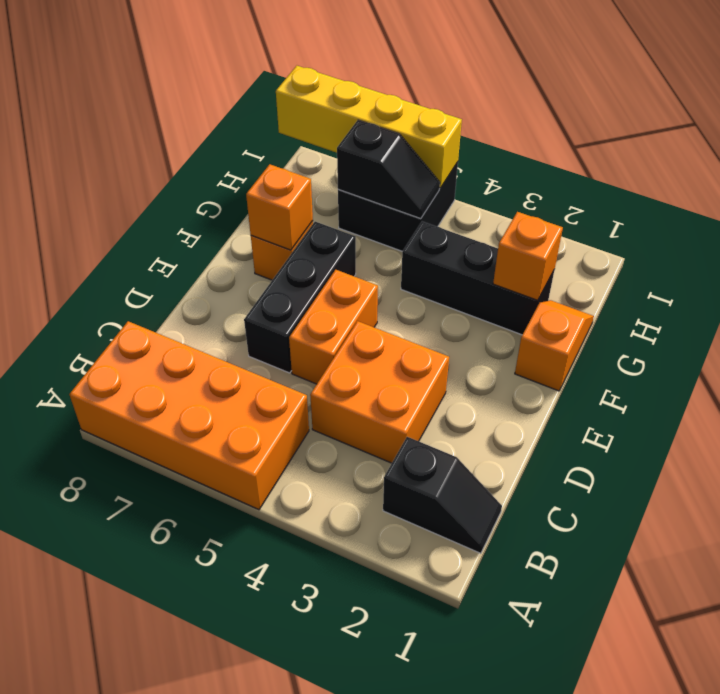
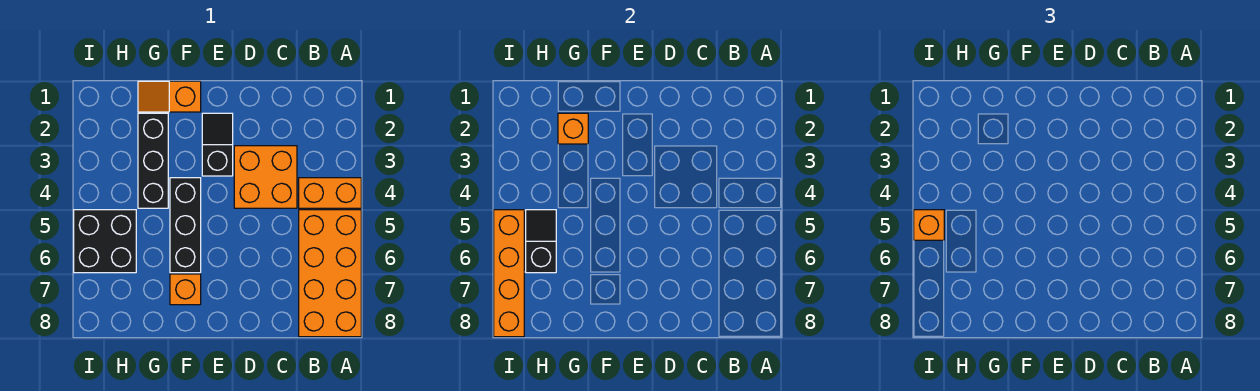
black slope B1:B2 level 1 top 2 -> black slope E2:E3 level 1 top 3
orange brick D5:E5 level 1 -> orange brick A4:B4 level 1
black brick D6:F6 level 1 -> black brick F4:F6 level 1
orange brick F7 level 2 -> orange brick I5 level 3
yellow brick I5:I8 level 2 -> orange brick I5:I8 level 2

